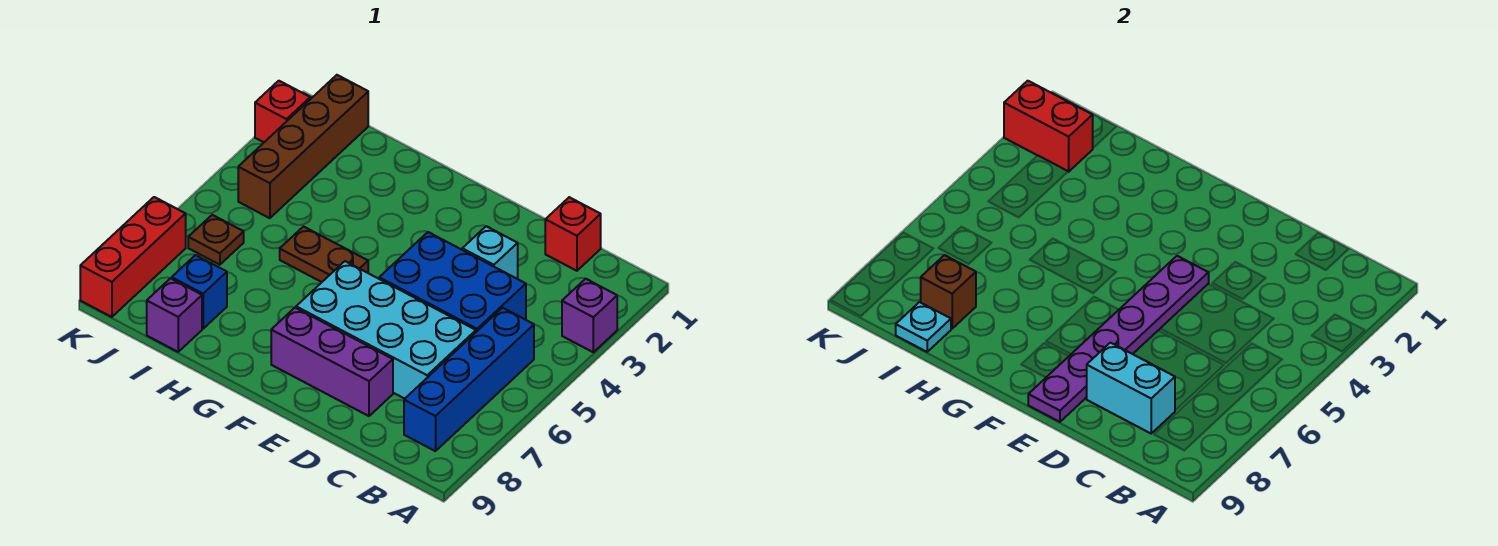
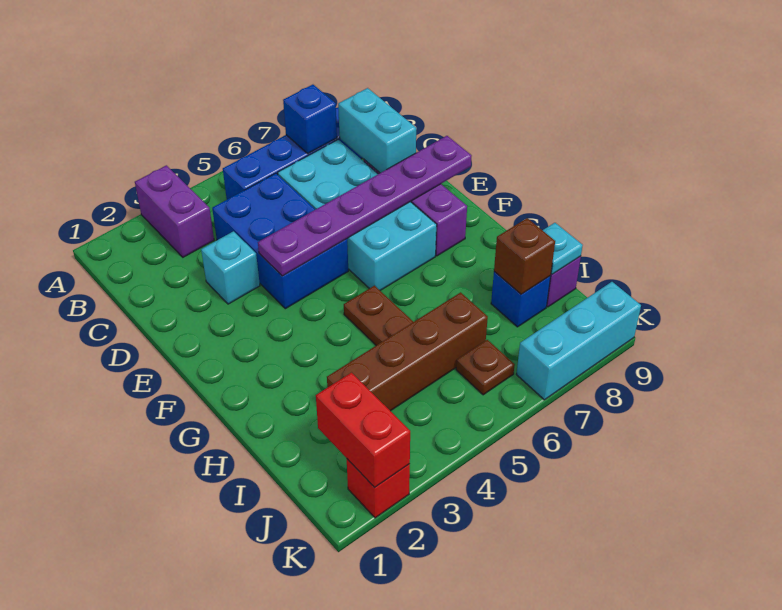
purple brick A3 level 1 -> purple brick A3:B3 level 1
none -> blue brick B7 level 2
red brick C1 level 1 -> none
brown brick J1:J4 level 1 -> brown brick I3:I6 level 1
red brick K7:K9 level 1 -> cyan brick K7:K9 level 1

